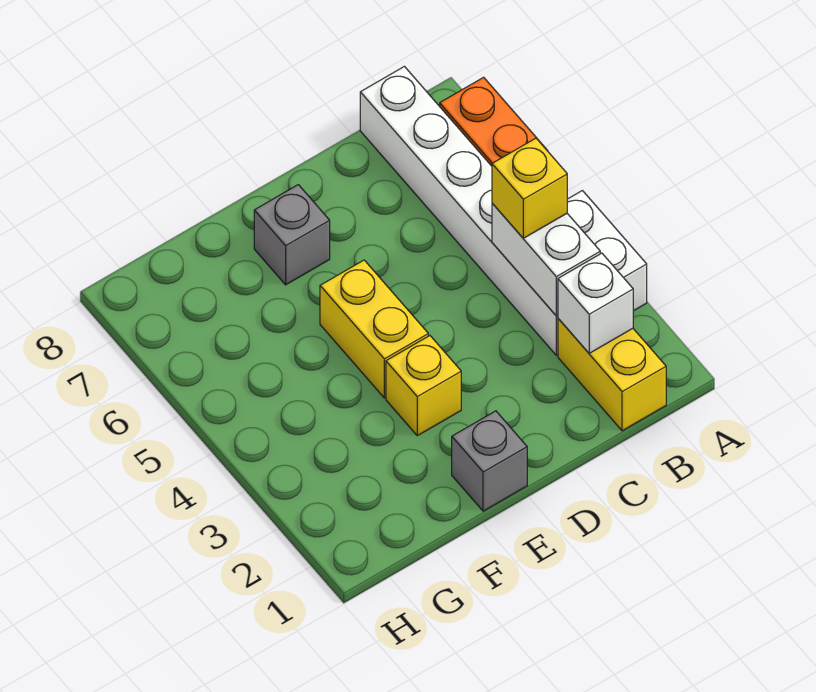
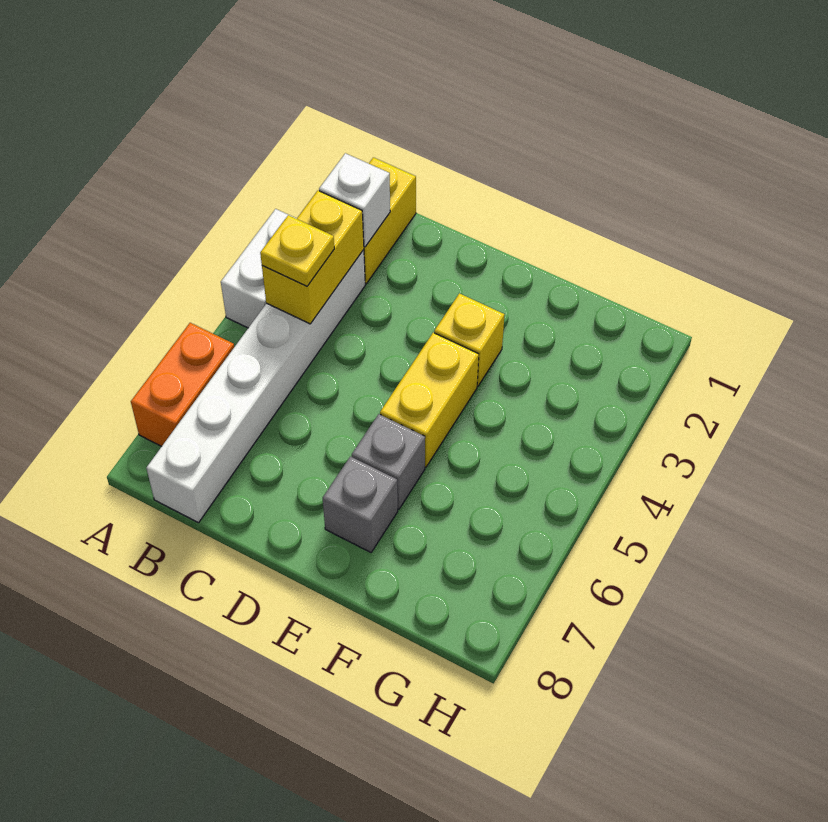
white brick B3:B4 level 2 -> yellow brick B3:B4 level 2
yellow brick B4 level 3 -> yellow plate B4 level 3
grey brick E1 level 1 -> grey brick E6 level 1

